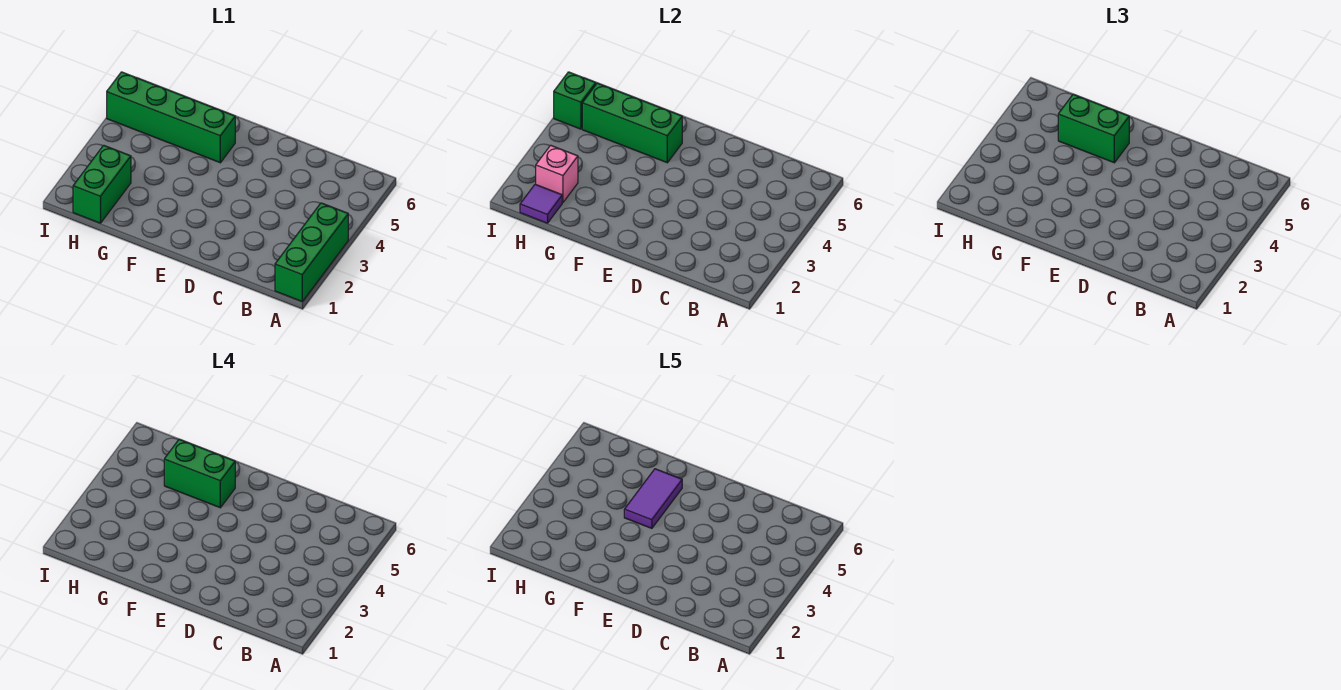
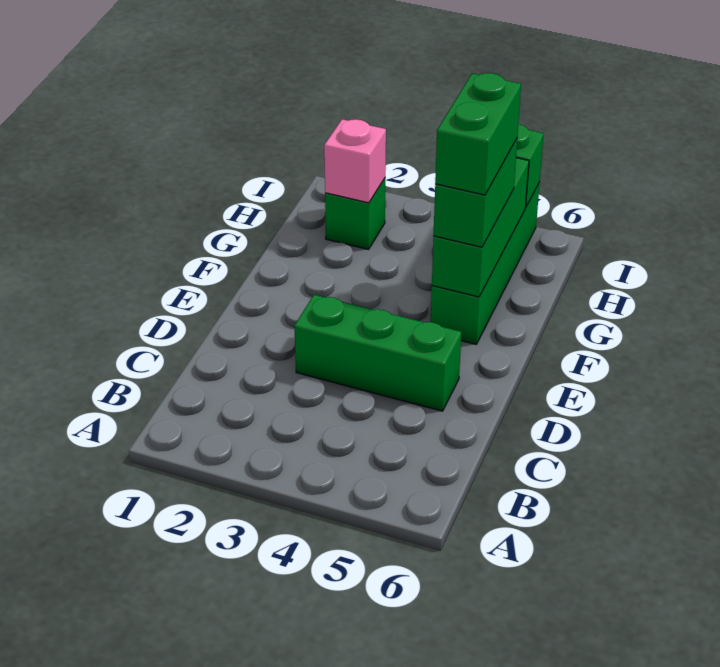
green brick A1:A3 level 1 -> green brick D3:D5 level 1
purple tile F4:F5 level 5 -> none
green brick H1:H2 level 1 -> green brick H2 level 1
purple tile H1 level 2 -> none

